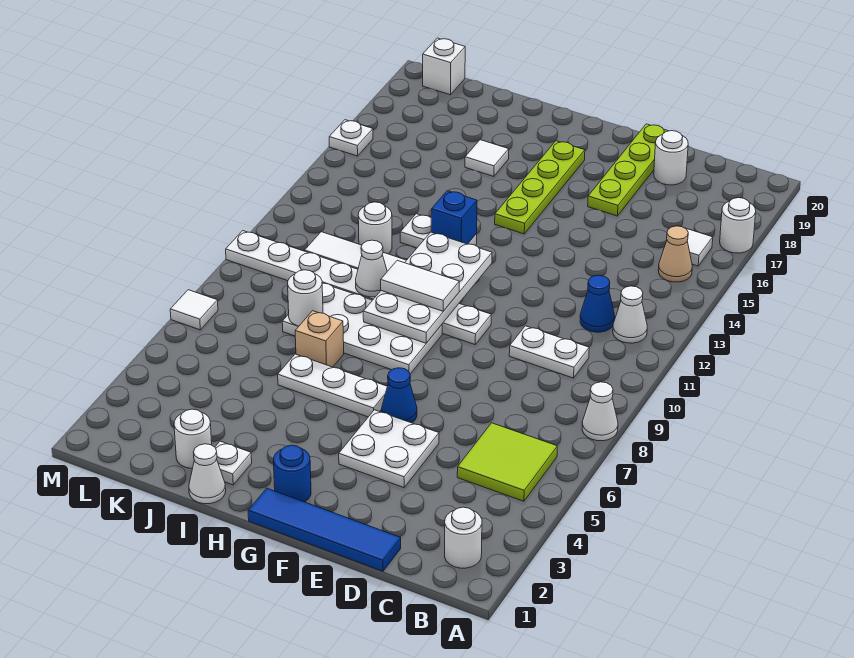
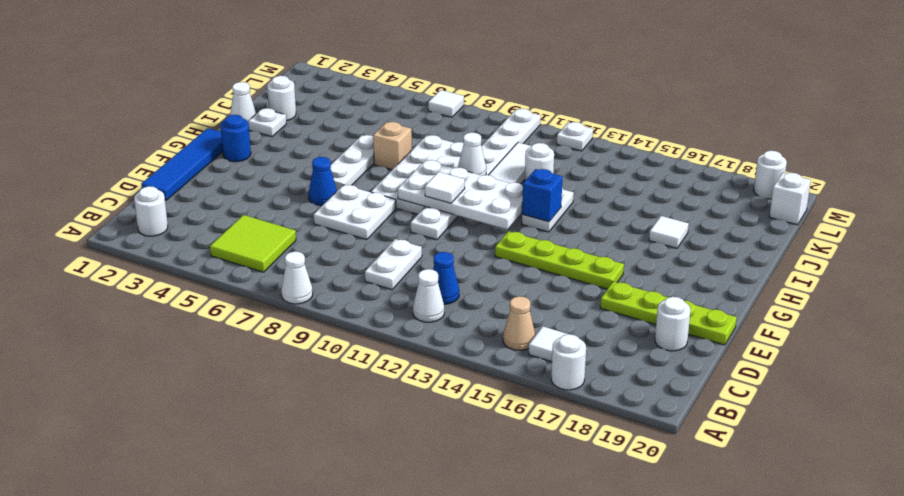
white plate E4:F5 level 1 -> white plate E7:F8 level 1
white tile G10:H10 level 3 -> white tile G10 level 3
lime plate G15:G18 level 1 -> lime plate F13:F16 level 1
white round brick J8 level 2 -> white round brick M19 level 1
white plate M16 level 1 -> white plate M12 level 1

